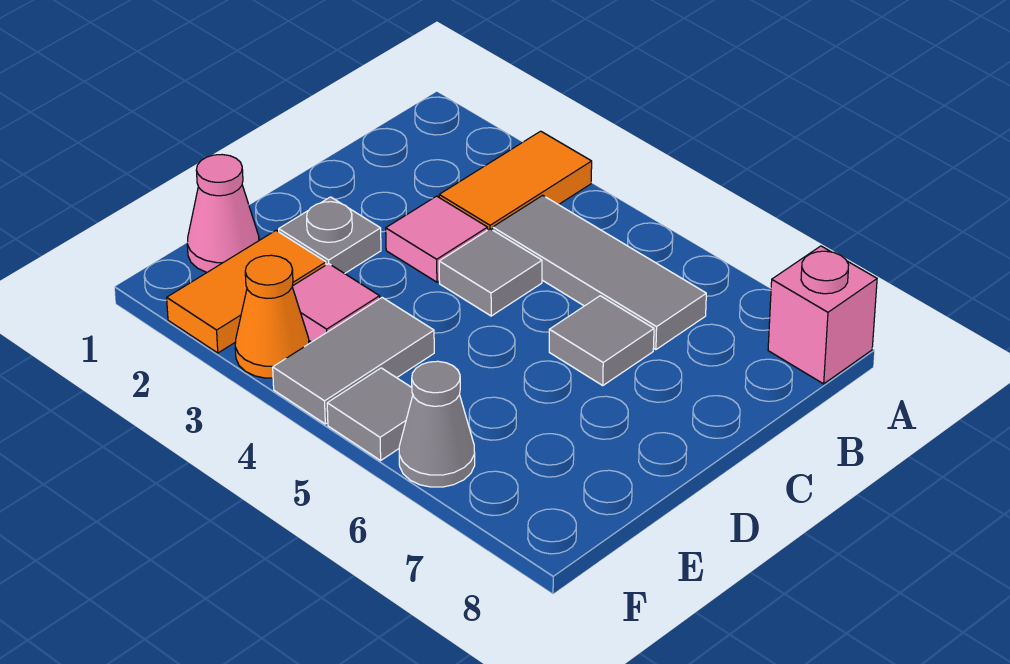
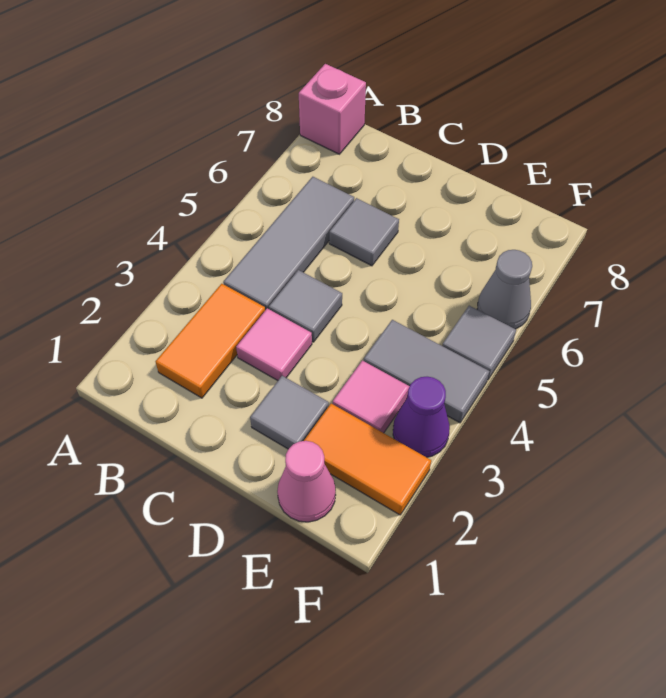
orange tile A3:B3 level 1 -> orange tile B2:B3 level 1
grey plate D2 level 1 -> grey tile D2 level 1
orange cone F3 level 1 -> purple cone F3 level 1

